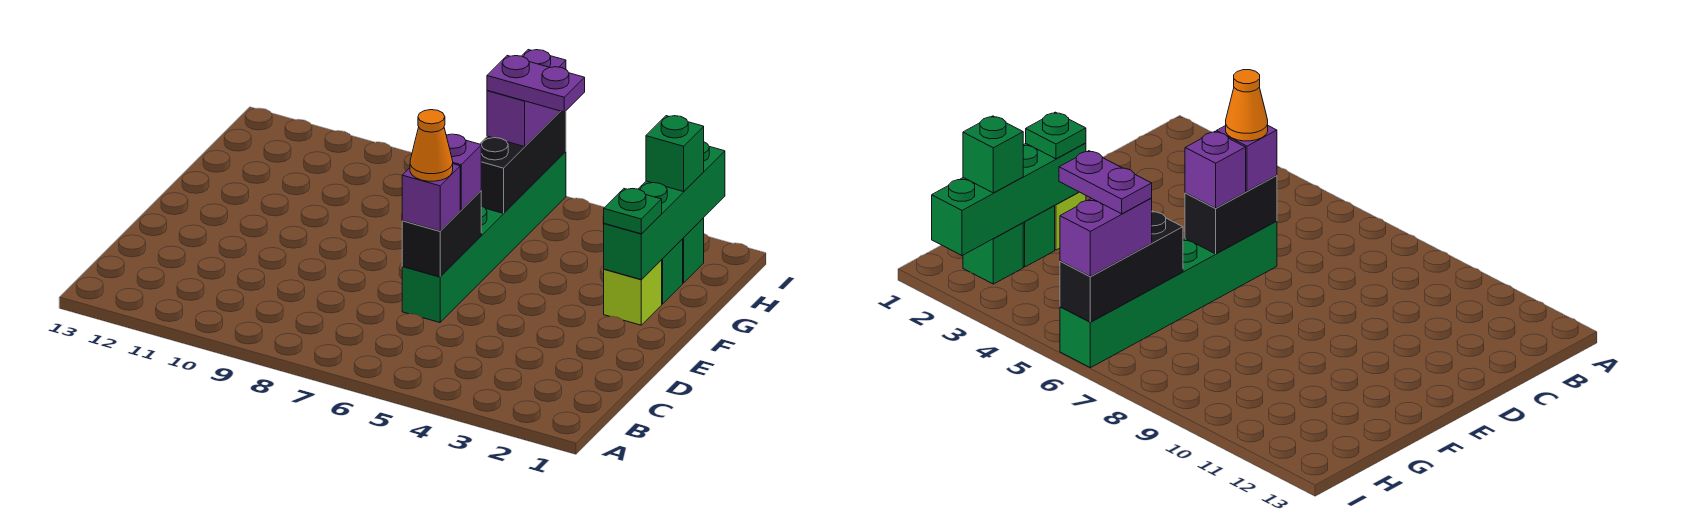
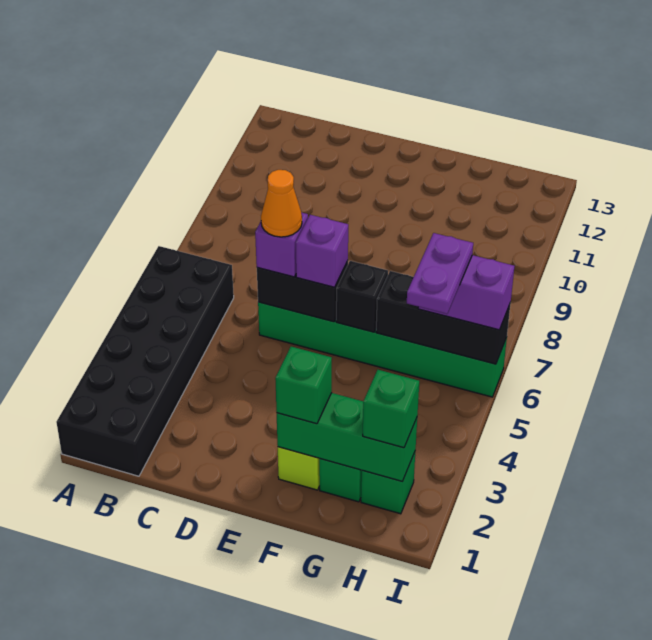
none -> black brick A1:B6 level 1
green brick F2:I2 level 2 -> green brick F2:H2 level 2
green plate F2 level 3 -> green brick F2 level 3
none -> black brick F6 level 2

